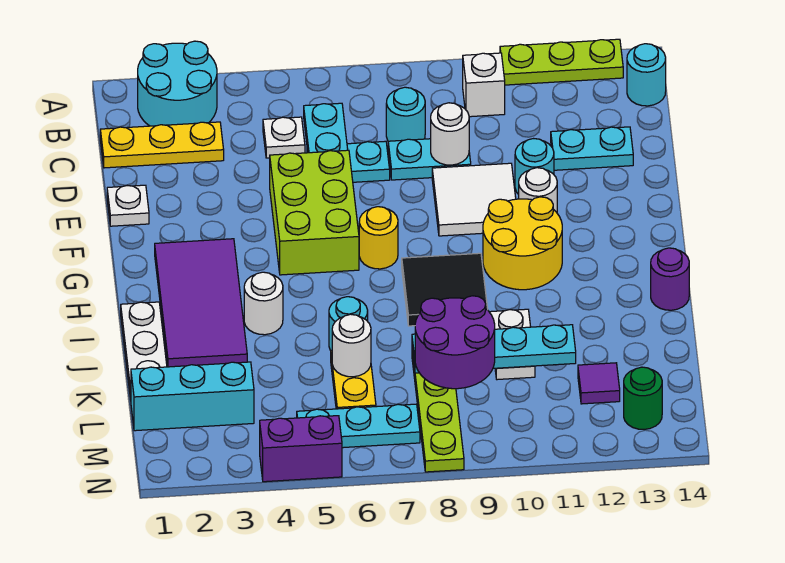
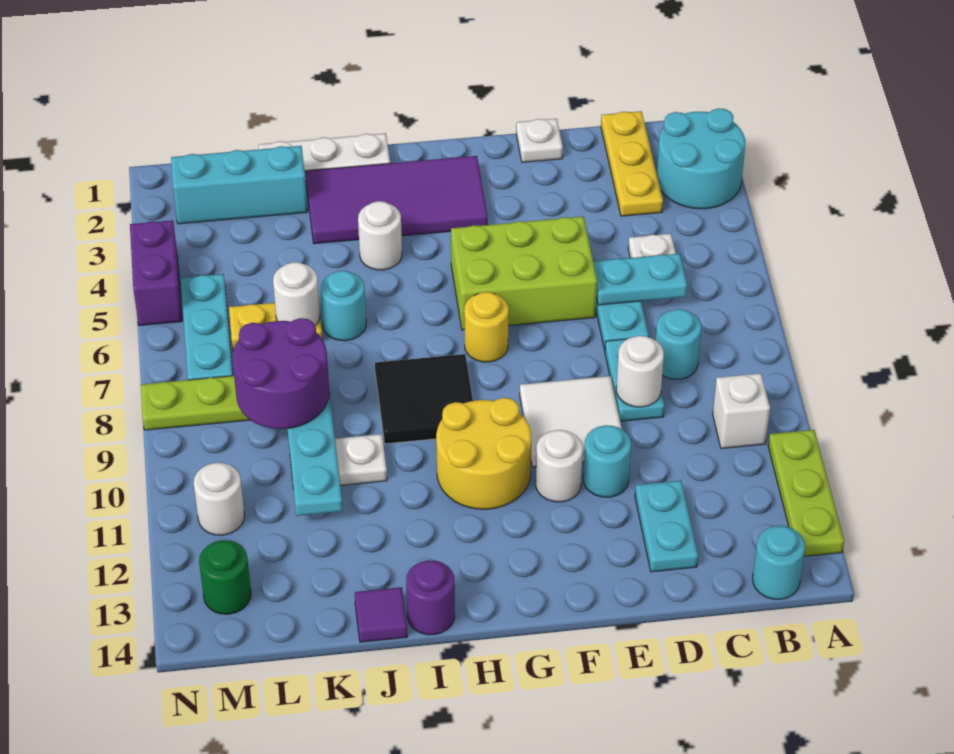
cyan brick L1:L3 level 1 -> cyan brick K2:M2 level 1
purple tile L12 level 1 -> purple tile J14 level 1
none -> white round brick M11 level 1

